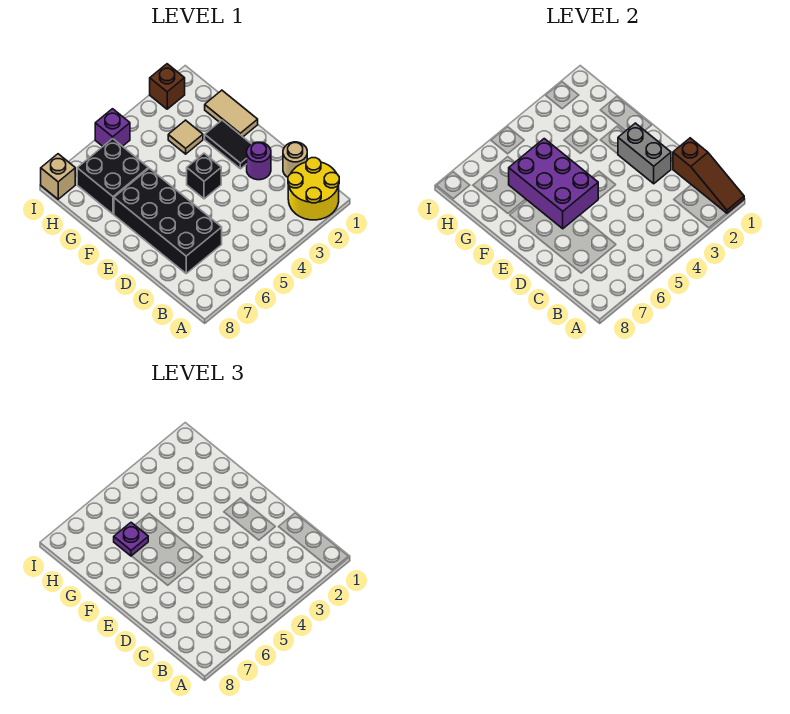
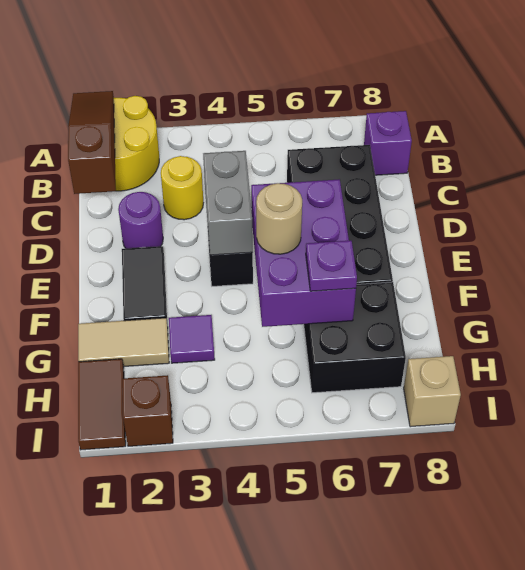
tan round brick C1 level 1 -> tan round brick F5 level 3
none -> yellow round brick C3 level 1
grey brick D2:E2 level 2 -> grey brick D4:E4 level 2
tan tile F1:G1 level 1 -> tan tile G1:G2 level 1
tan tile G3 level 1 -> purple tile G3 level 1
none -> brown tile H1:I1 level 1
purple brick I5 level 1 -> purple brick B8 level 1

